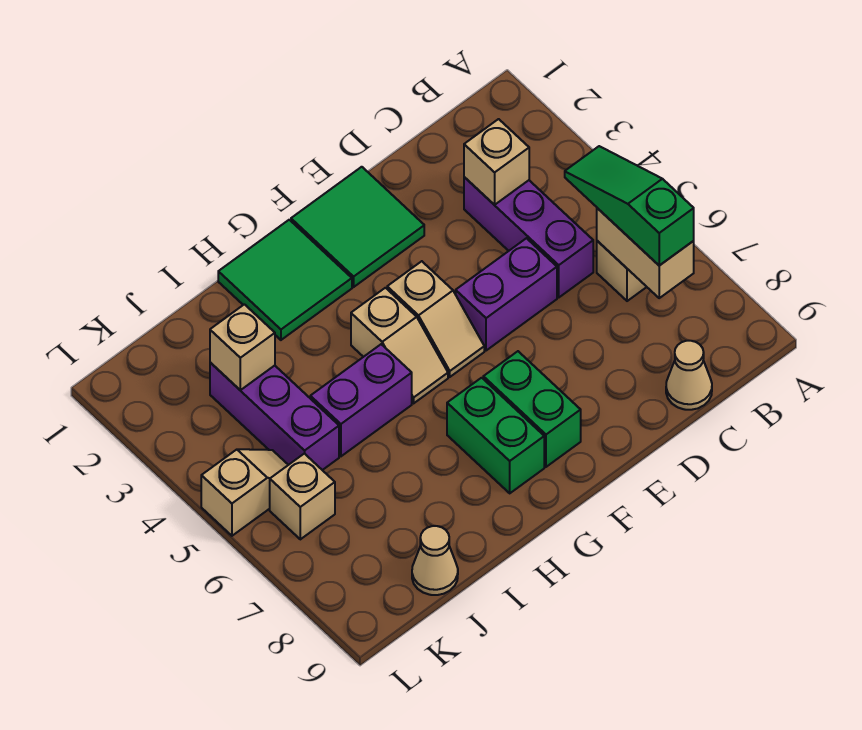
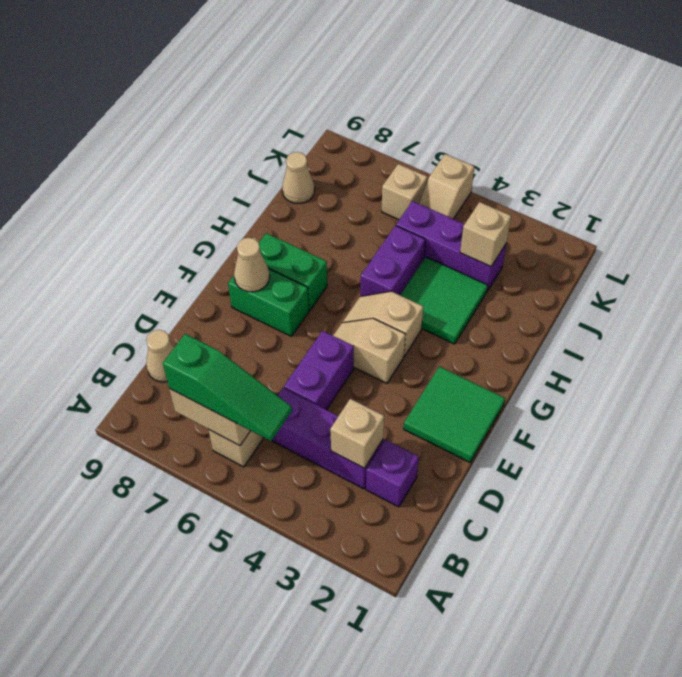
none -> purple brick C2 level 1
none -> tan cone F8 level 2
green tile G1:H2 level 1 -> green tile H3:I4 level 1

